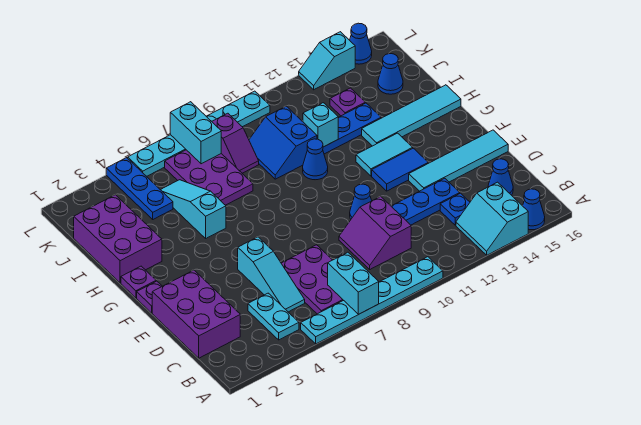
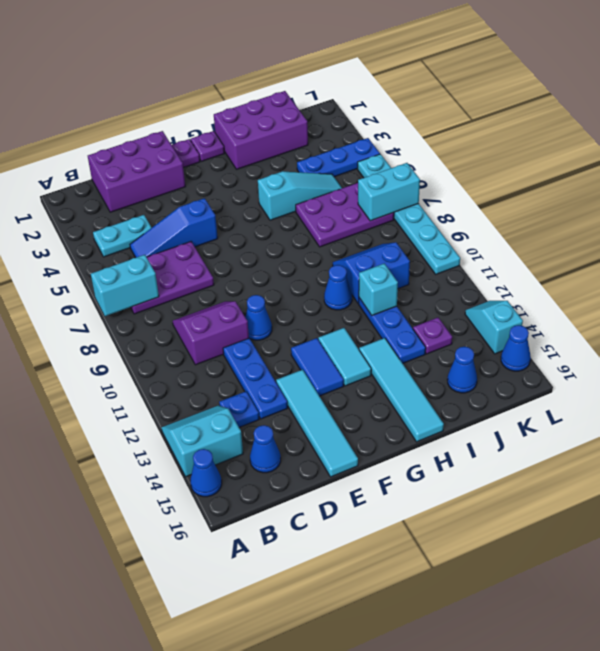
cyan plate A5:A10 level 1 -> none
cyan slope C5:E5 level 1 top E -> blue slope C5:E5 level 1 top E
purple slope J8:K8 level 1 top K -> none

